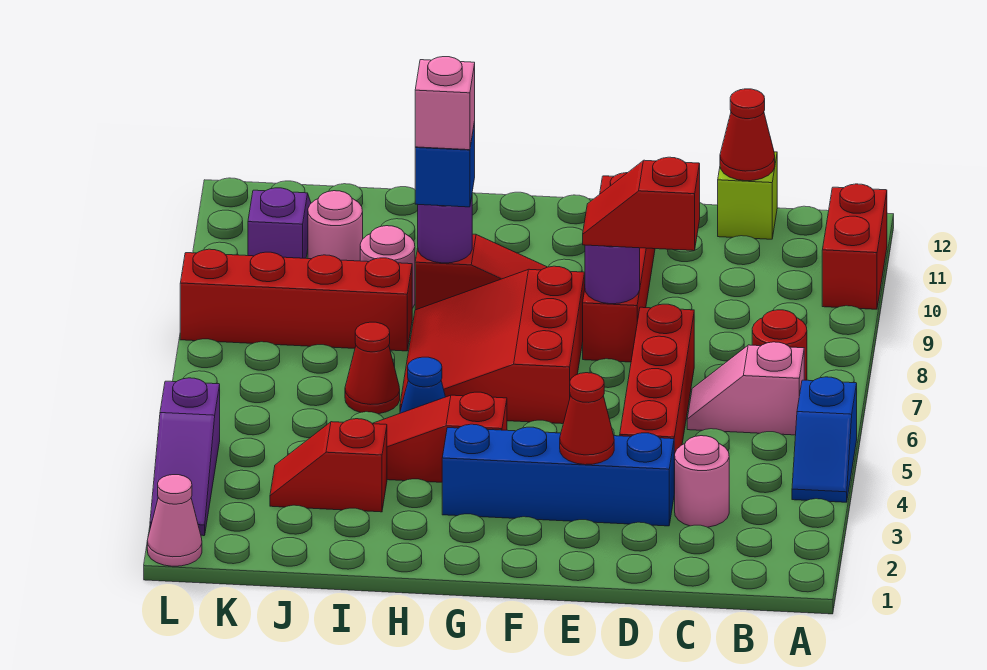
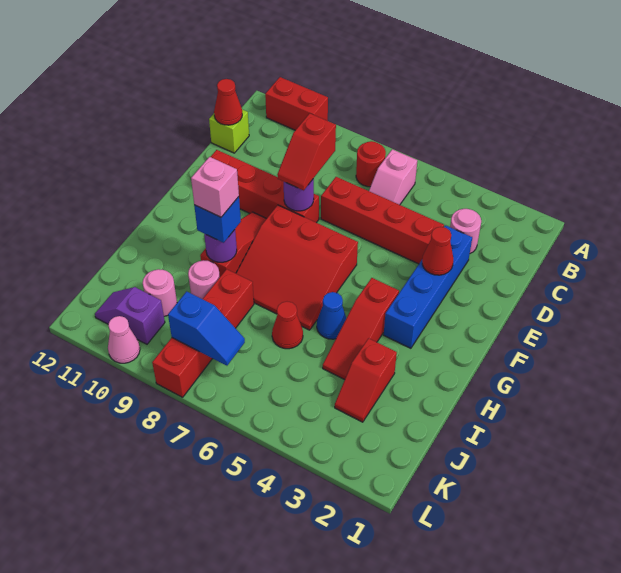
blue slope A4:A5 level 1 top 5 -> blue slope K7:K8 level 2 top 8
pink cone L1 level 1 -> pink cone L10 level 1
purple slope L2:L4 level 1 top 4 -> none

